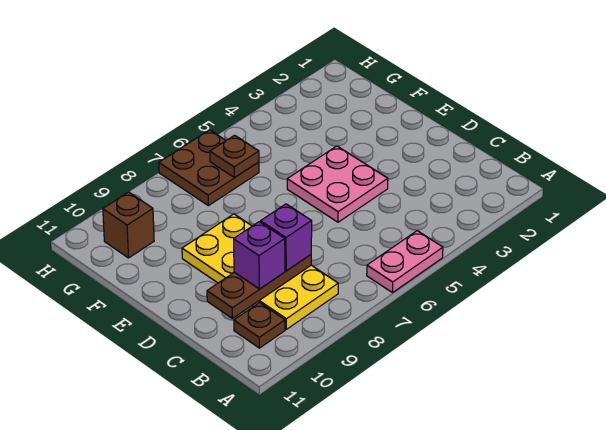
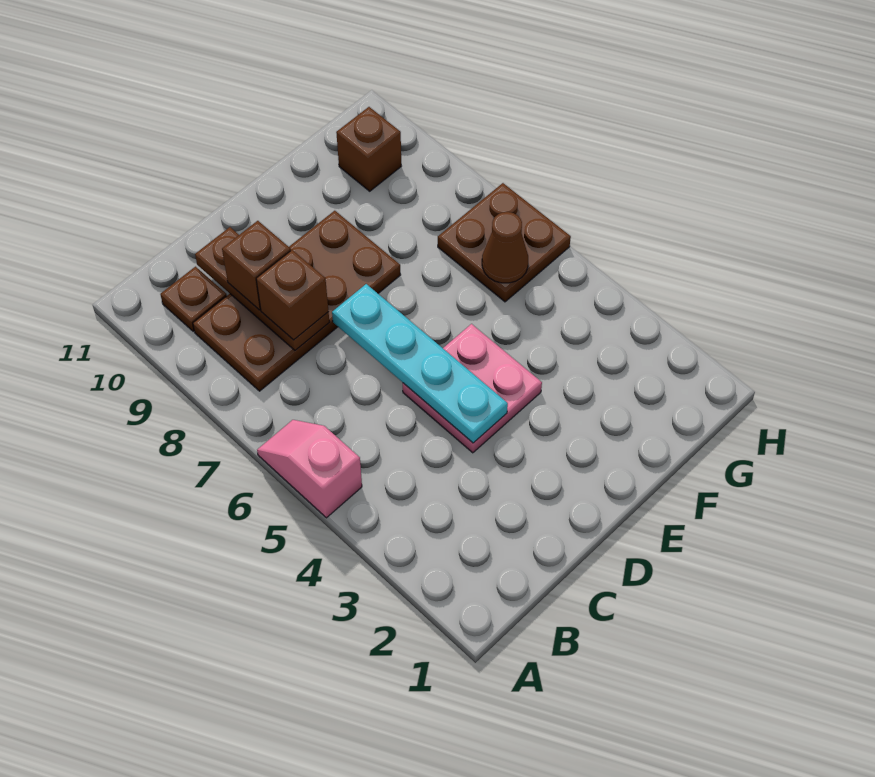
pink plate A5:A6 level 1 -> pink slope A5:A6 level 1 top 5
yellow plate B8:E9 level 1 -> brown plate B8:E9 level 1
purple brick C8 level 3 -> brown brick C8 level 3
purple brick C9 level 3 -> brown brick C9 level 3
none -> cyan plate D4:D7 level 2
brown plate G6 level 2 -> brown cone G6 level 2

